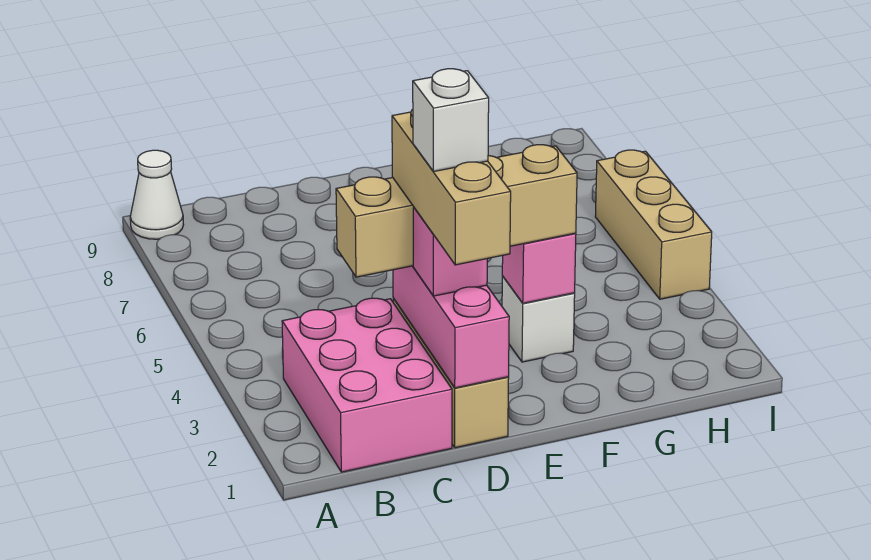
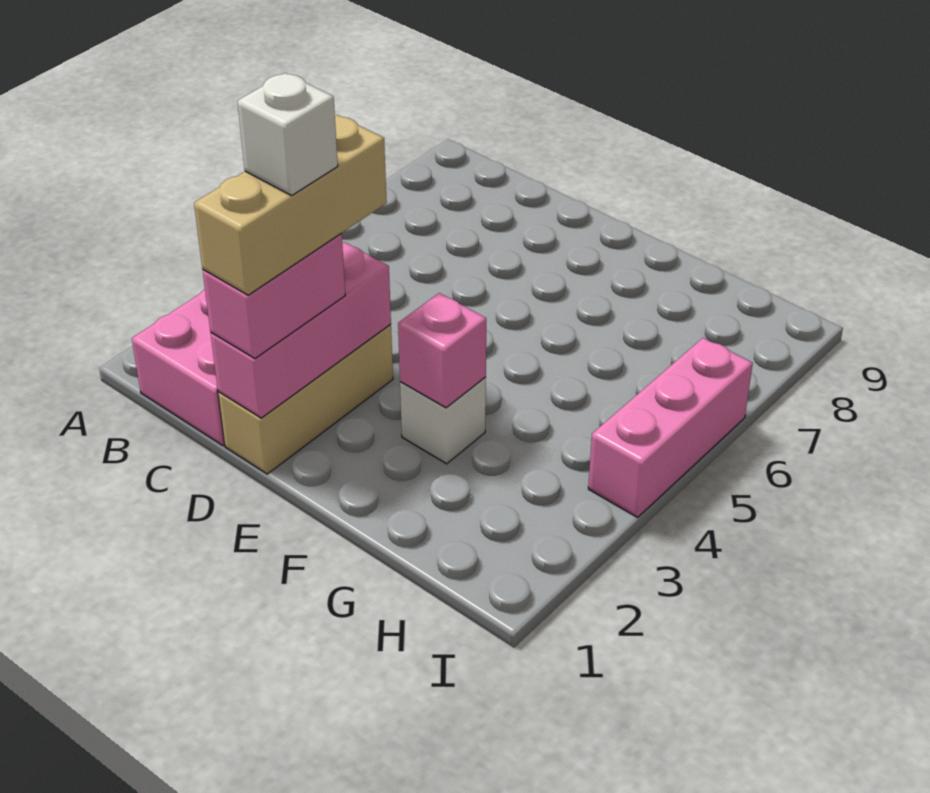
white cone A9 level 1 -> none
tan brick C3:F3 level 3 -> none
pink brick D2 level 3 -> pink brick D1:D2 level 3
tan brick I4:I6 level 1 -> pink brick I4:I6 level 1

